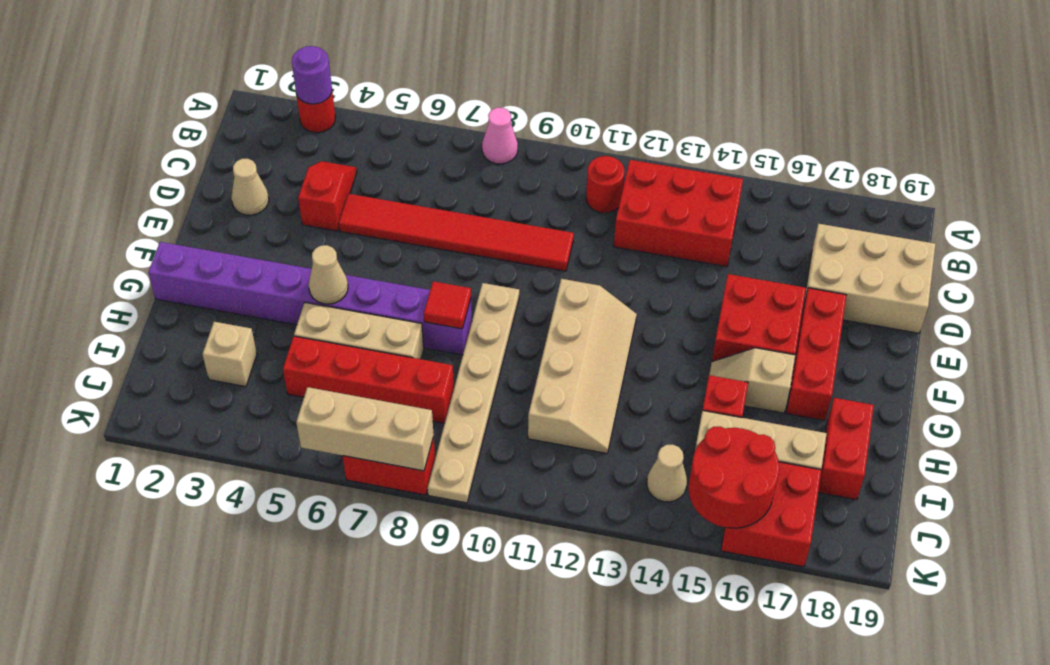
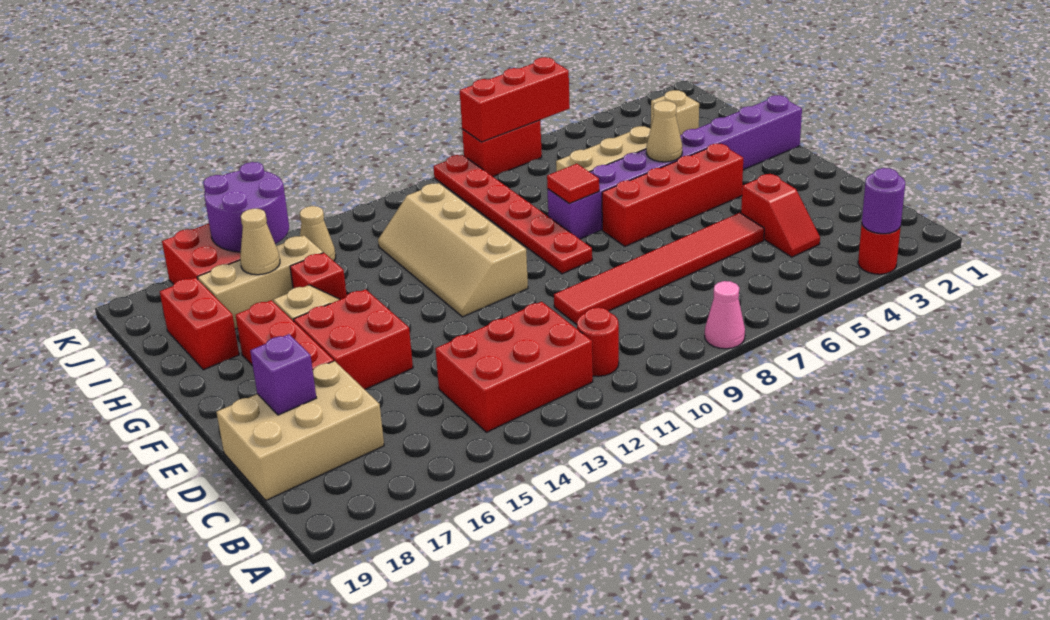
tan cone D2 level 1 -> tan cone I16 level 2
none -> purple brick D18 level 2
tan plate F9:K9 level 1 -> red plate F9:K9 level 1
red brick I5:I8 level 1 -> red brick F4:F7 level 1
red round brick J15:K16 level 2 -> purple round brick J15:K16 level 2
tan brick K6:K8 level 2 -> red brick K6:K8 level 2

